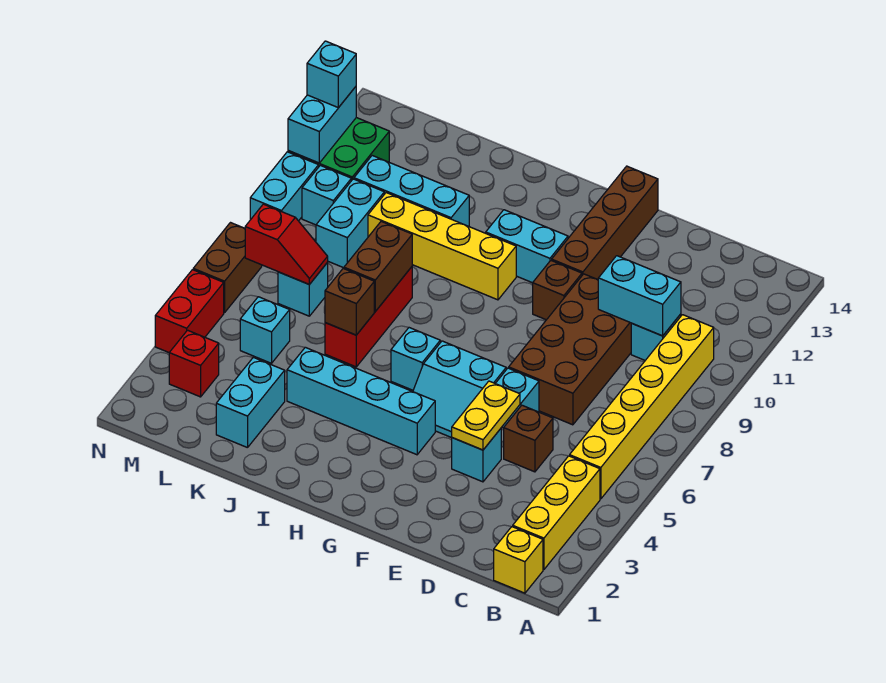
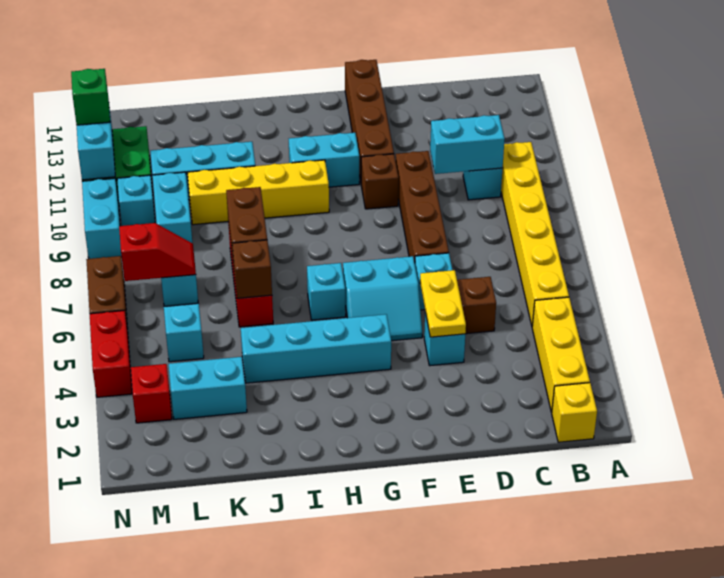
brown brick D7:E10 level 1 -> brown brick E7:E10 level 1
cyan brick K2:K3 level 1 -> cyan brick K3:L3 level 1
cyan brick N12 level 3 -> green brick N12 level 3

